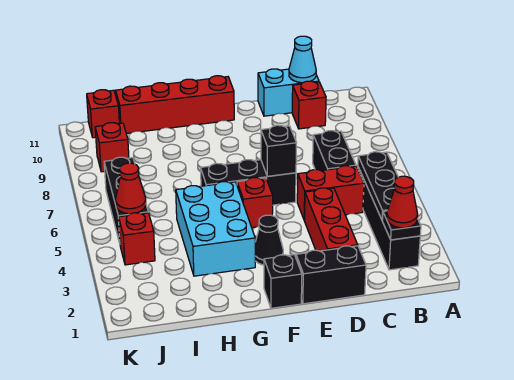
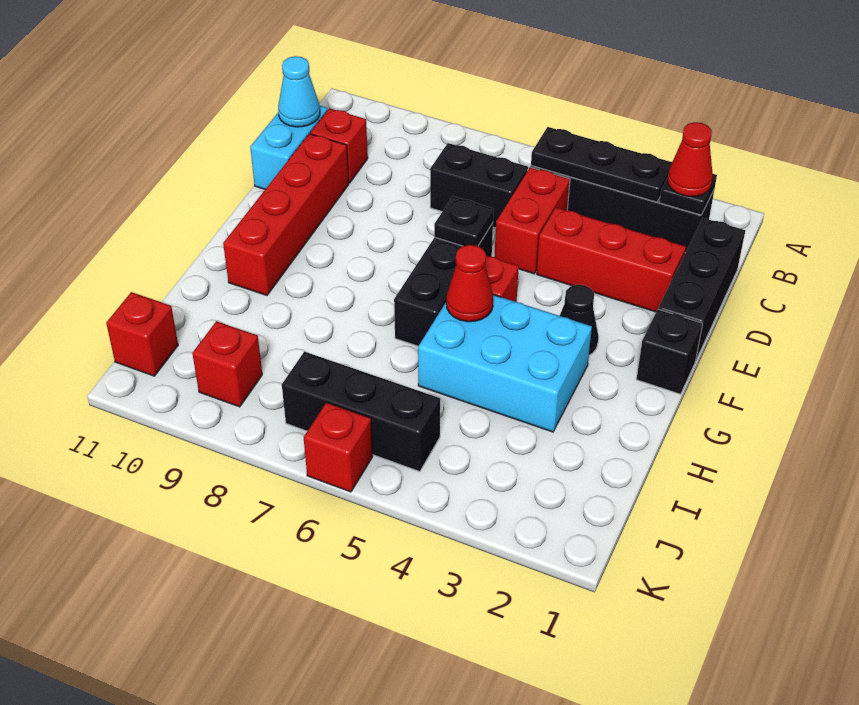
black brick D1:E1 level 1 -> black brick C1:E1 level 1
black brick E6 level 2 -> black plate E6 level 2
red brick F11:I11 level 1 -> red brick D10:G10 level 1
red brick J4 level 1 -> red brick K6 level 1
red cone J5 level 2 -> red cone G5 level 2

